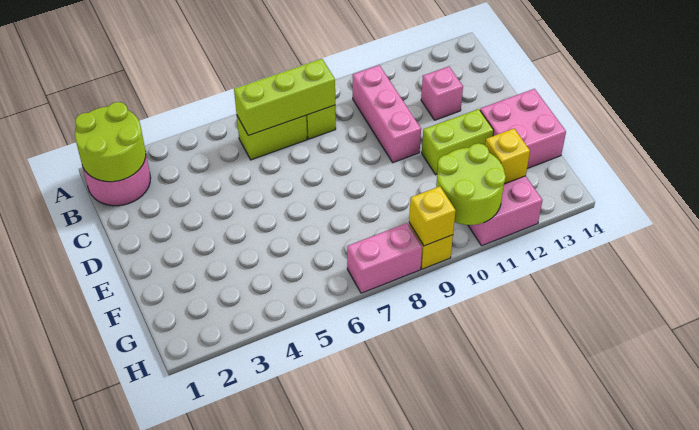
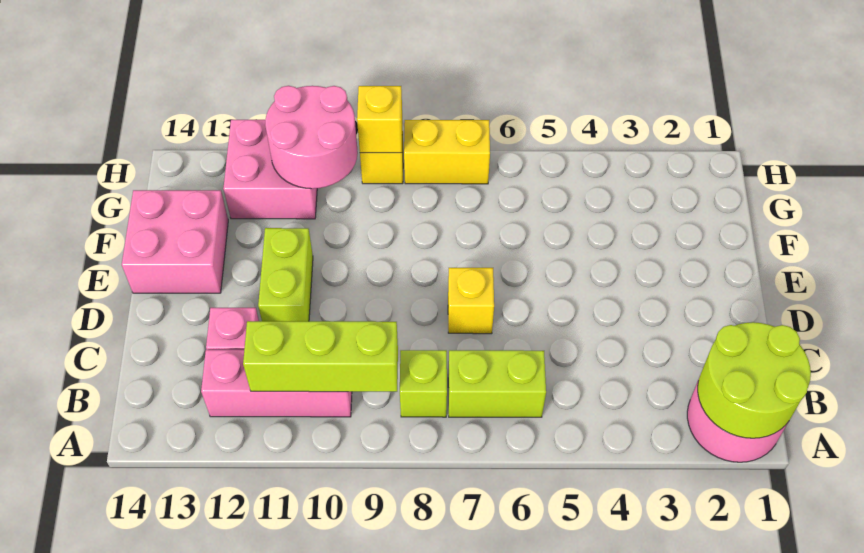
lime brick B6:B8 level 2 -> lime brick B9:B11 level 2
pink brick B10:D10 level 1 -> pink brick B10:B12 level 1
lime brick E11:E12 level 1 -> lime brick D11:E11 level 1
lime round brick G10:H11 level 2 -> pink round brick G10:H11 level 2
yellow brick G12 level 2 -> yellow brick D7 level 1
pink brick H7:H8 level 1 -> yellow brick H7:H8 level 1

